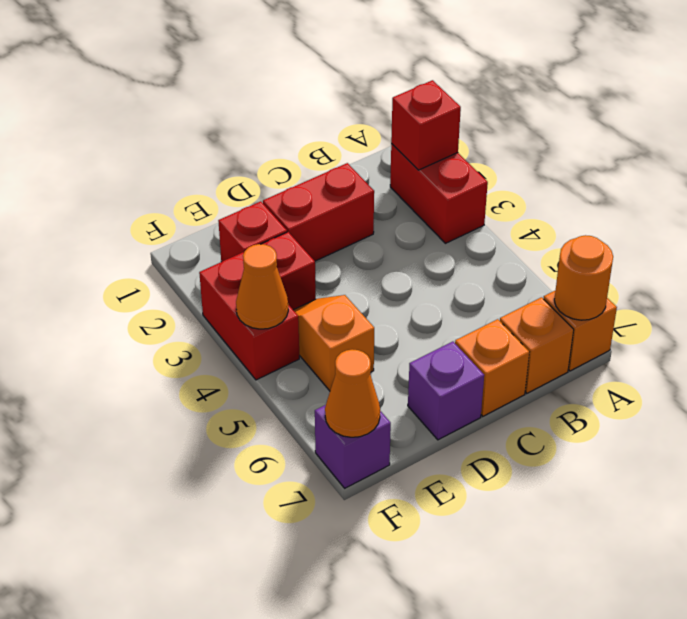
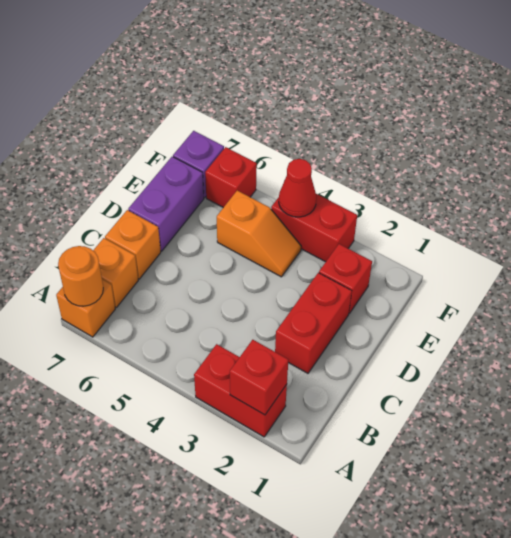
purple brick D7 level 1 -> purple brick D7:E7 level 1
red brick E3 level 1 -> red brick F6 level 1
orange cone F4 level 2 -> red cone F4 level 2
orange cone F7 level 2 -> none

